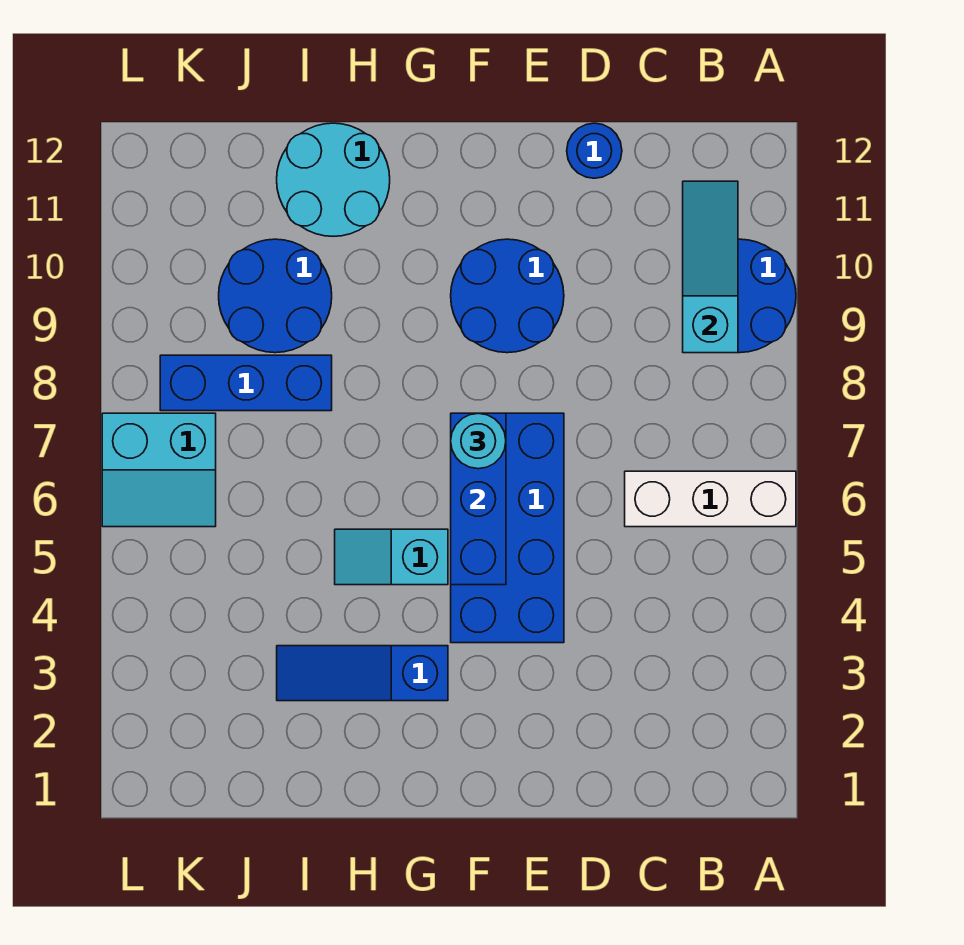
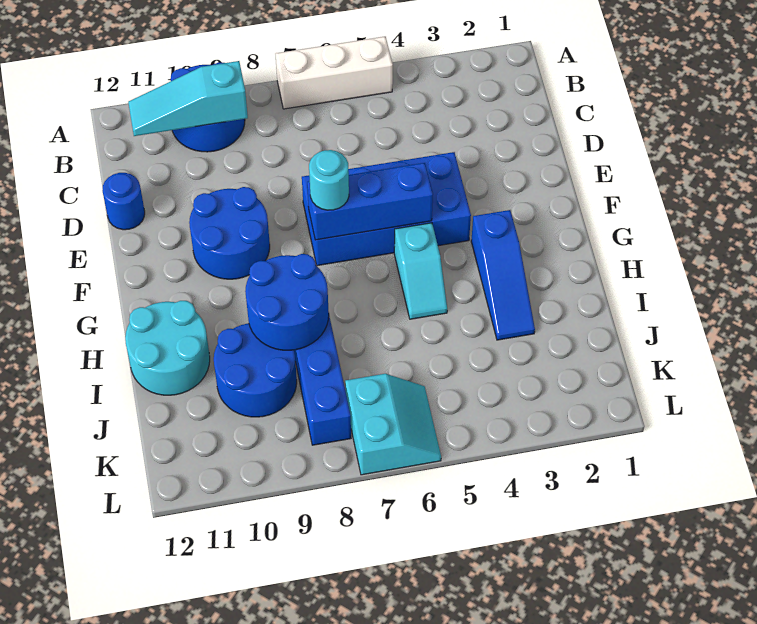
white brick A6:C6 level 1 -> white brick A5:A7 level 1
none -> blue round brick H8:I9 level 2

